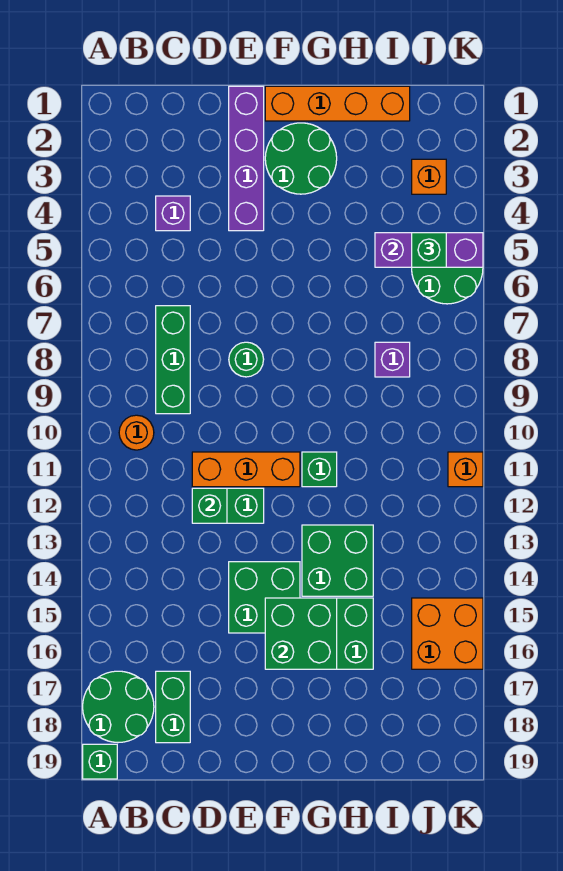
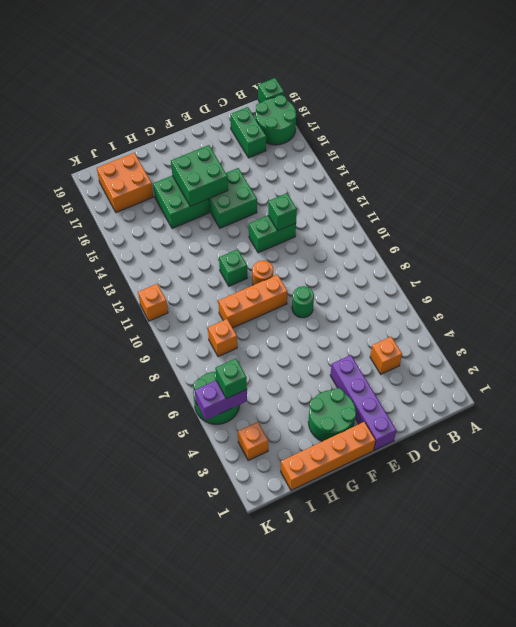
orange round brick B10 level 1 -> orange round brick F10 level 1
purple brick C4 level 1 -> orange brick C4 level 1
green brick C7:C9 level 1 -> none
orange brick D11:F11 level 1 -> orange brick F9:H9 level 1
green brick G13:H14 level 1 -> none
purple brick I5:K5 level 2 -> purple brick J5:K5 level 2
purple brick I8 level 1 -> orange brick I8 level 1
orange brick J15:K16 level 1 -> orange brick I17:J18 level 1

